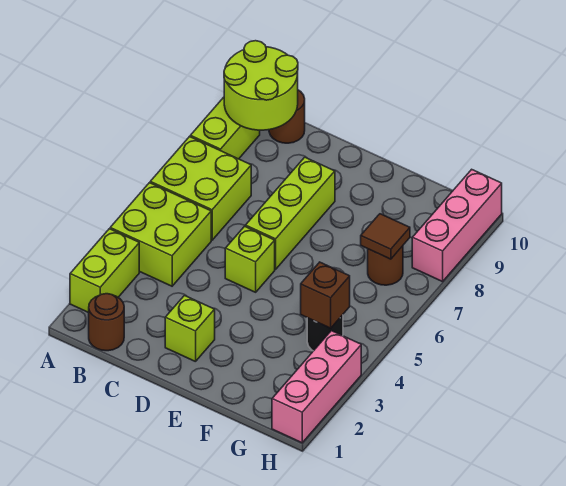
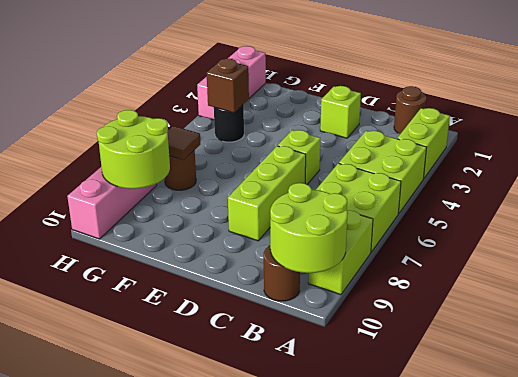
none -> lime round brick G8:H9 level 2

